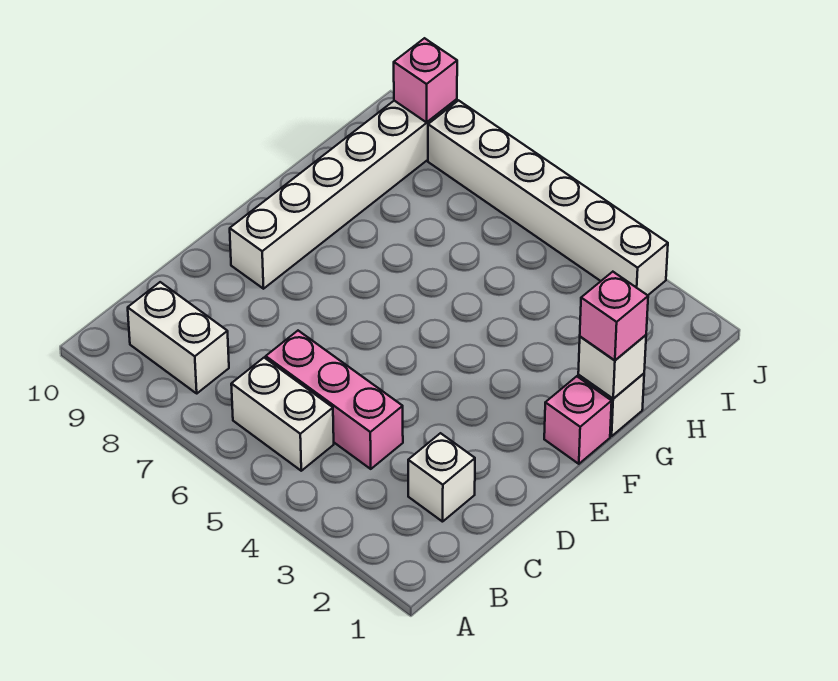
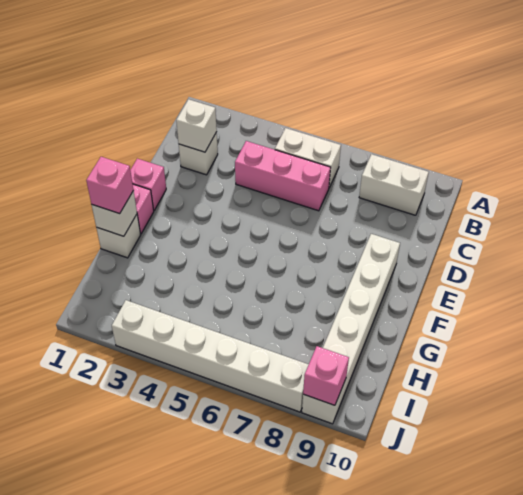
none -> white brick C2 level 2
none -> pink brick E1 level 1

